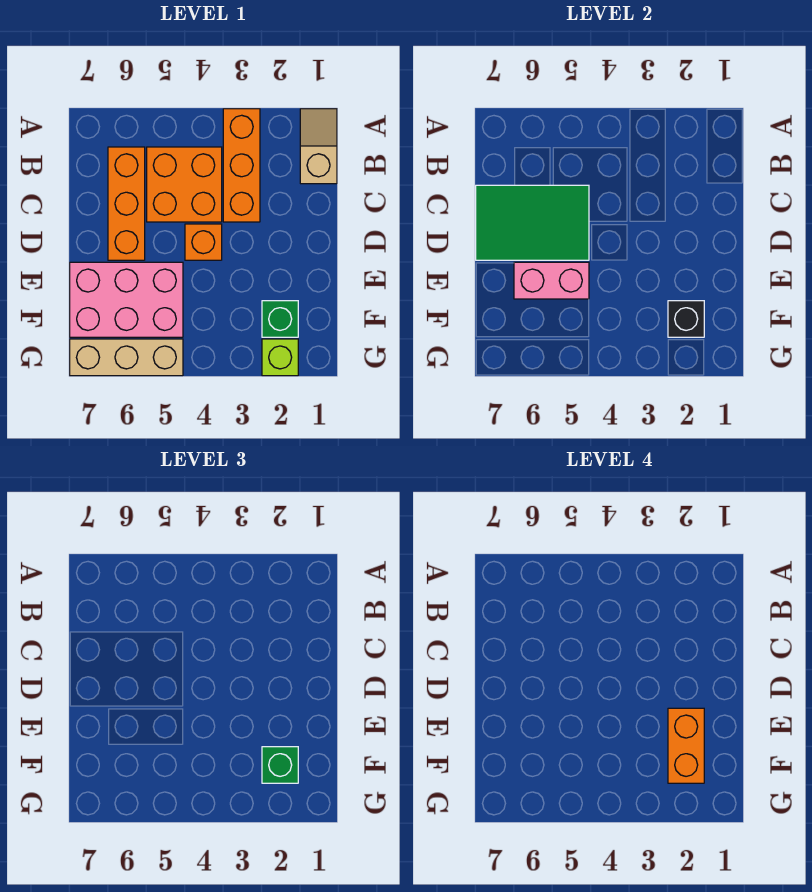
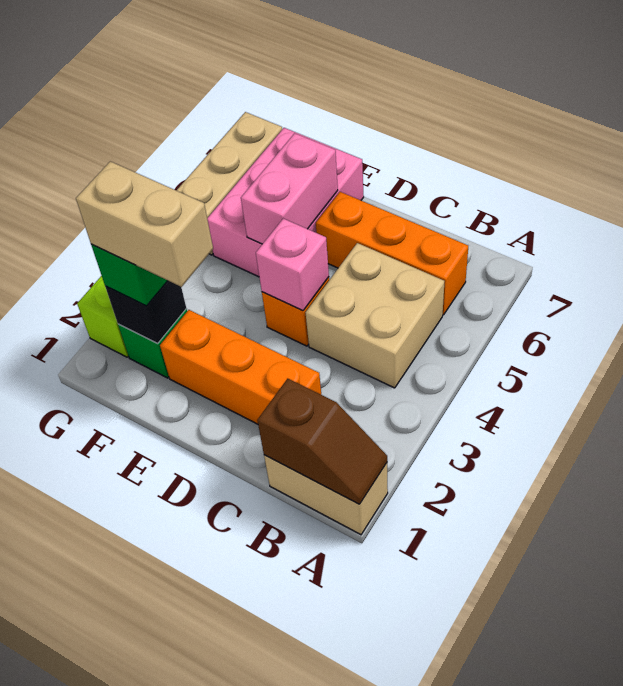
tan slope A1:B1 level 1 top B -> tan brick A1:B1 level 1
none -> brown slope A1:B1 level 2 top B
orange brick A3:C3 level 1 -> orange brick C2:E2 level 1
orange brick B4:C5 level 1 -> tan brick B4:C5 level 1
green tile C5:D7 level 2 -> none
none -> pink brick D4 level 2
orange brick E2:F2 level 4 -> tan brick E2:F2 level 4

